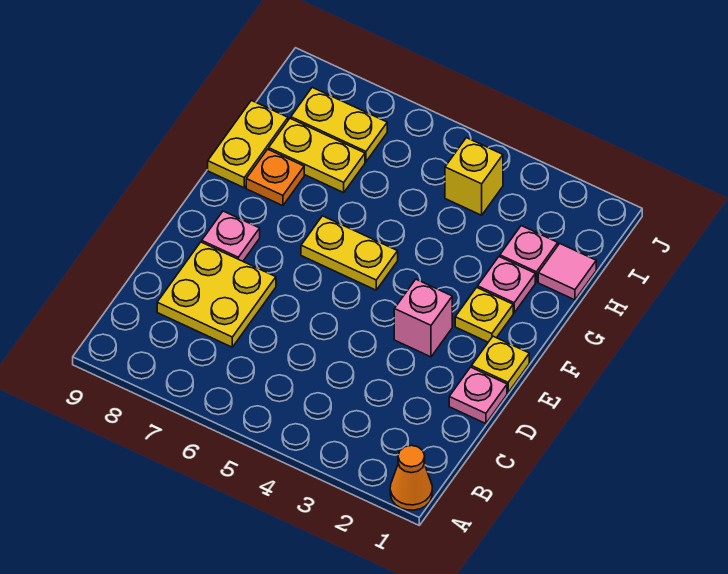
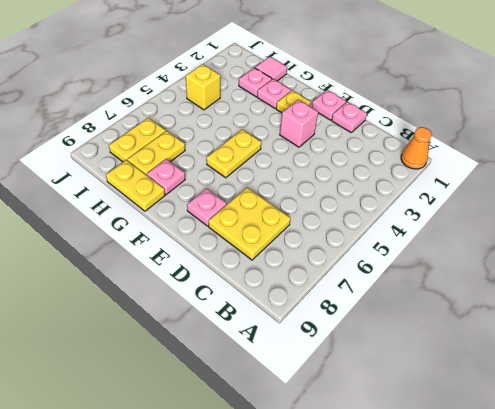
yellow plate E1 level 1 -> pink plate E1 level 1
orange plate G8 level 1 -> pink plate G8 level 1

